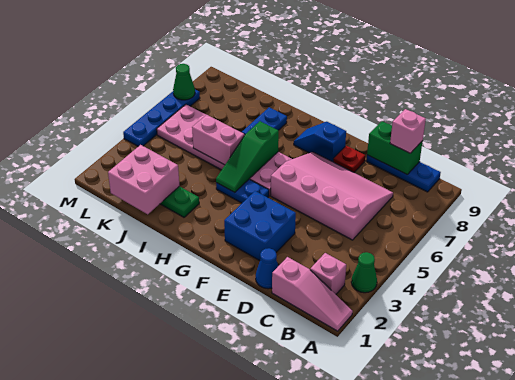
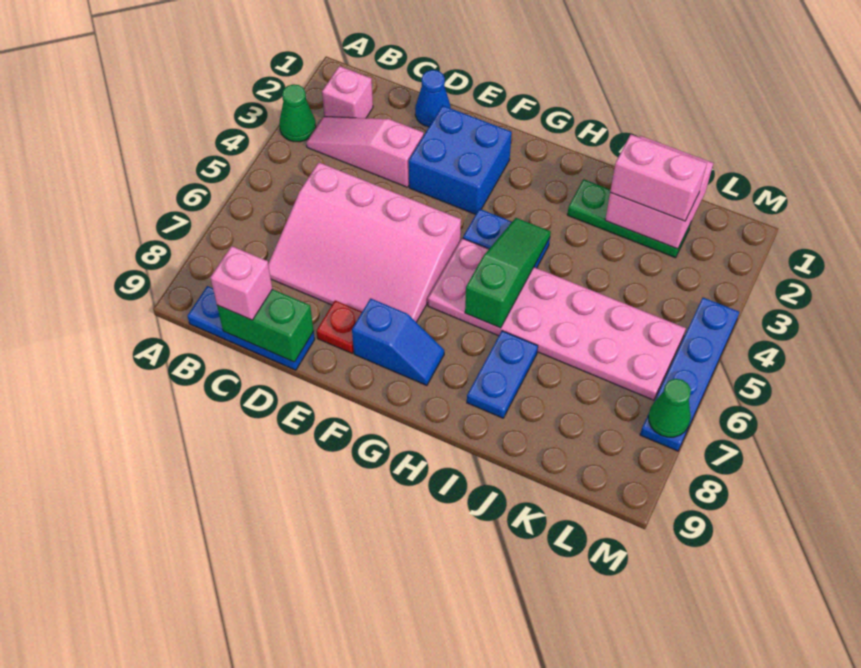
pink slope A1:C1 level 1 top C -> pink slope B3:D3 level 1 top D
pink brick I5:J5 level 2 -> pink brick J2:K2 level 3

